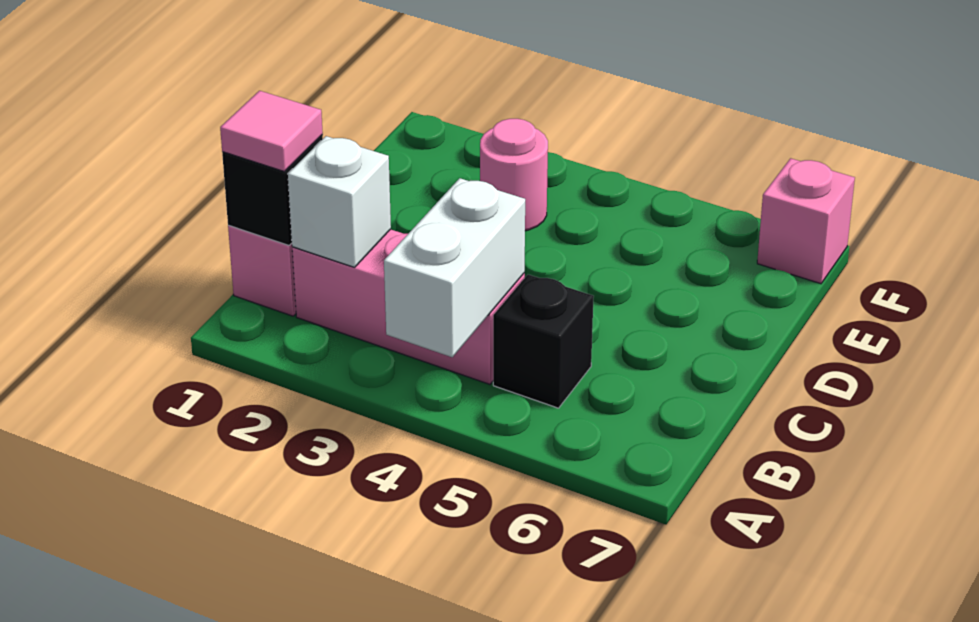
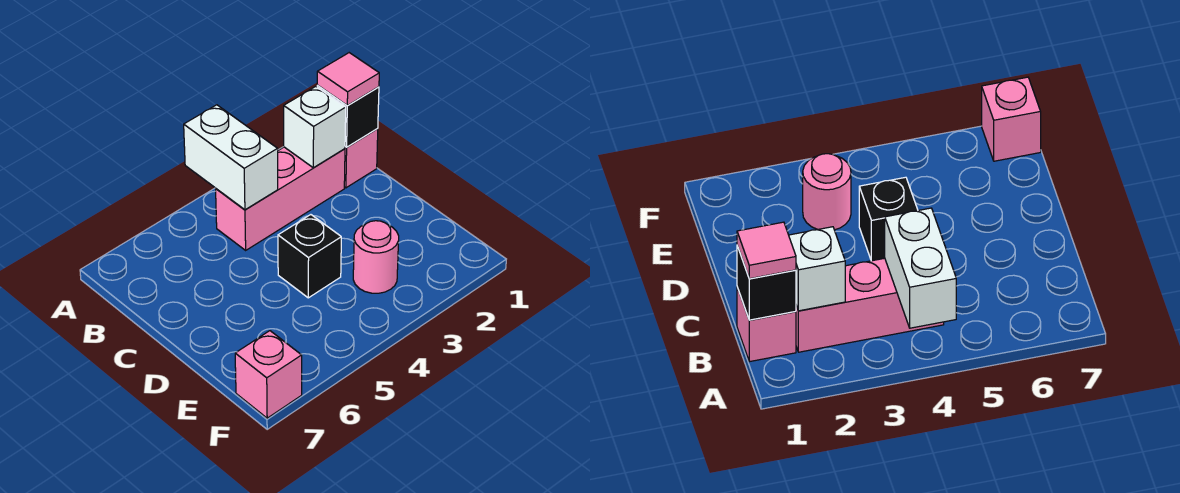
black brick B5 level 1 -> black brick D4 level 1

